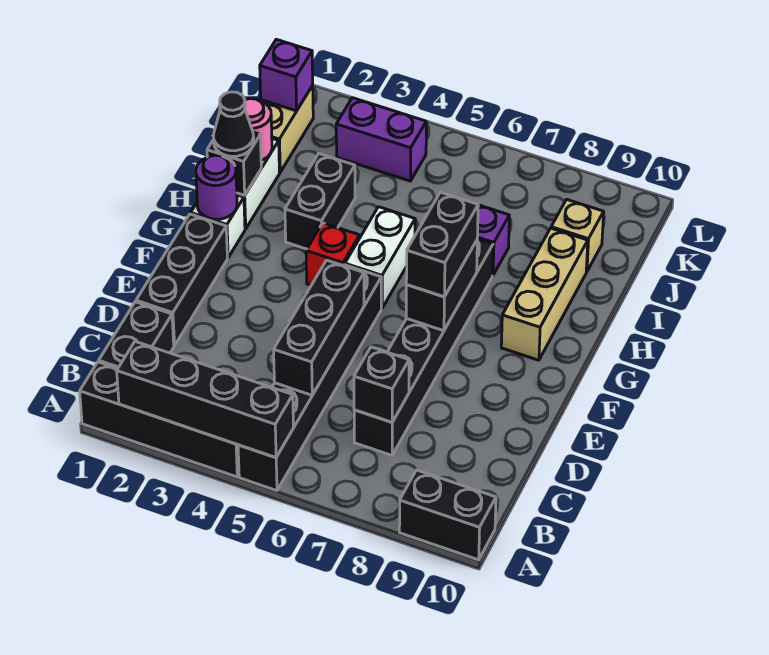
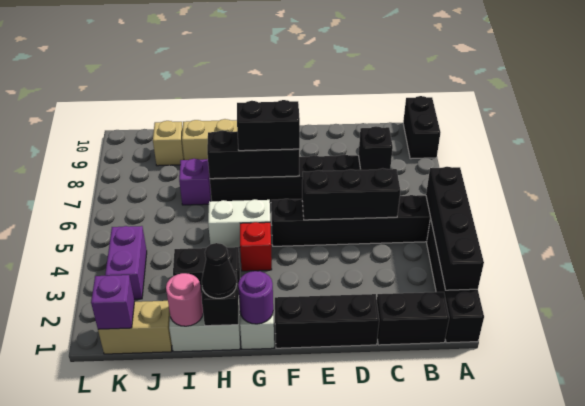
black brick F7:G7 level 2 -> black brick F7:H7 level 2

